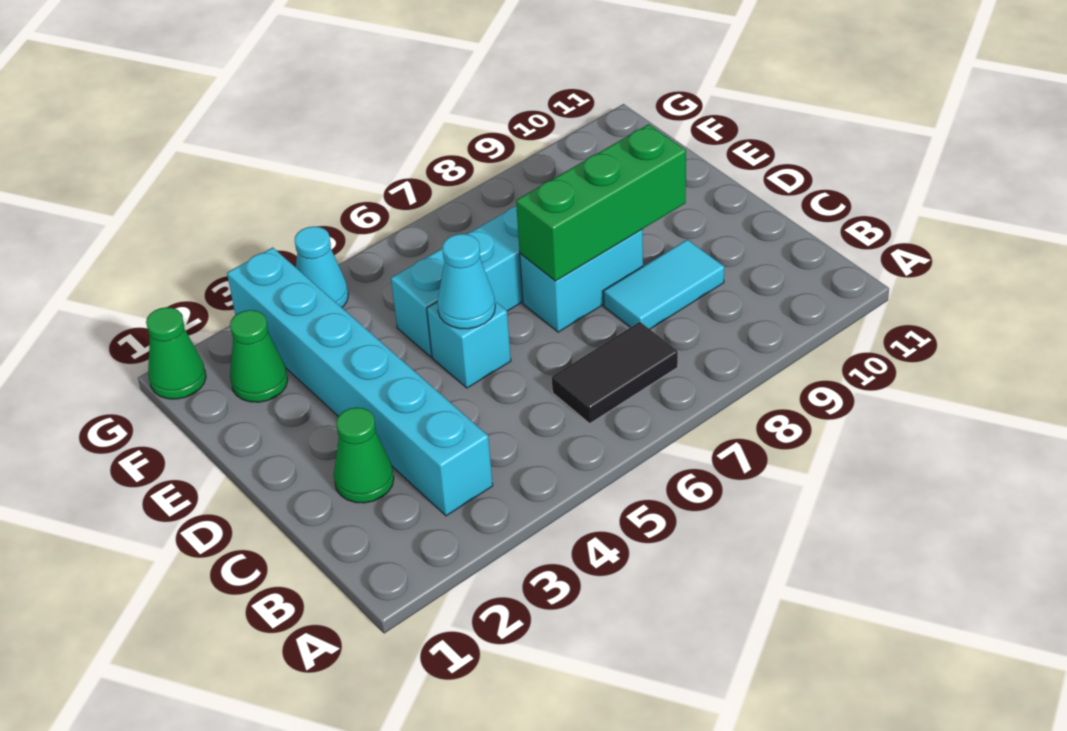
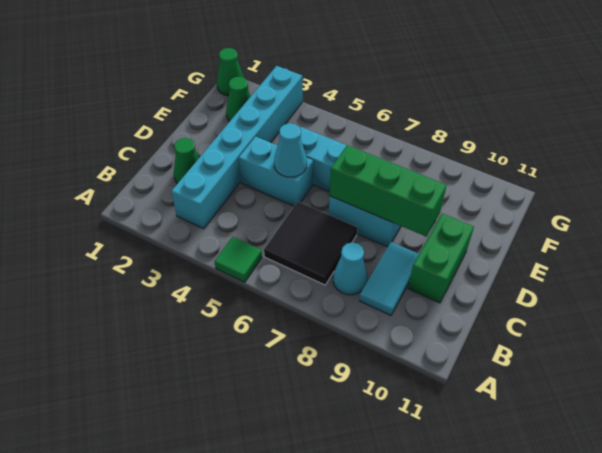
none -> green tile A5 level 1
black tile B6:B7 level 1 -> black tile B6:C7 level 1
cyan tile C8:C9 level 1 -> cyan tile B9:C9 level 1
none -> green brick C10:D10 level 1
cyan brick D5 level 1 -> cyan brick D4:D5 level 1
cyan cone G4 level 1 -> cyan cone B8 level 1

